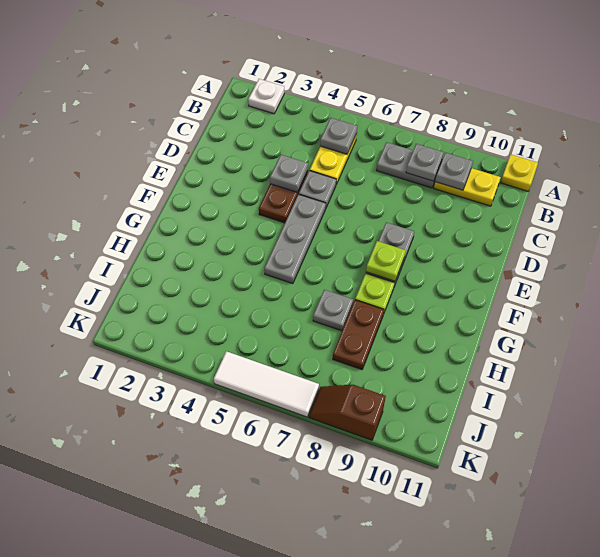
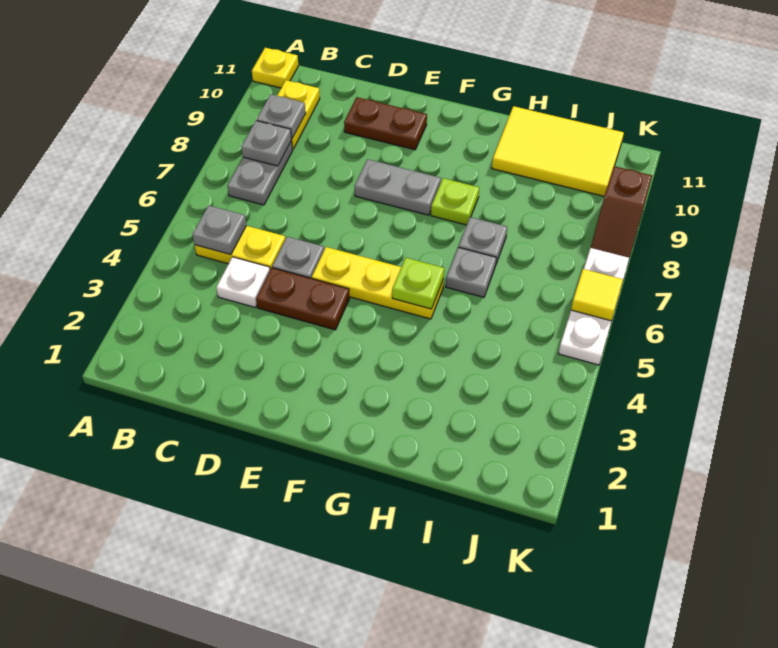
white plate A2 level 1 -> white plate C4 level 1
grey plate D4 level 2 -> grey plate H6 level 1
grey plate E5:G5 level 1 -> yellow plate E5:G5 level 1
lime plate F8 level 2 -> lime plate G5 level 2
brown plate H8:I8 level 1 -> brown plate D10:E10 level 1
none -> yellow tile H10:J11 level 1
white tile K5:K7 level 1 -> white plate K5:K7 level 1
none -> yellow tile K6 level 2

